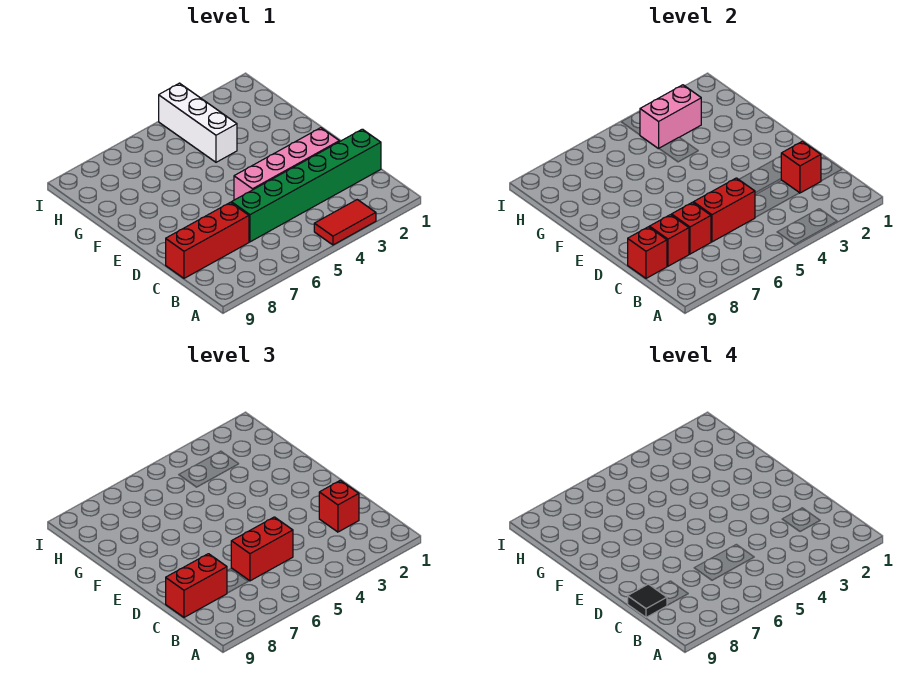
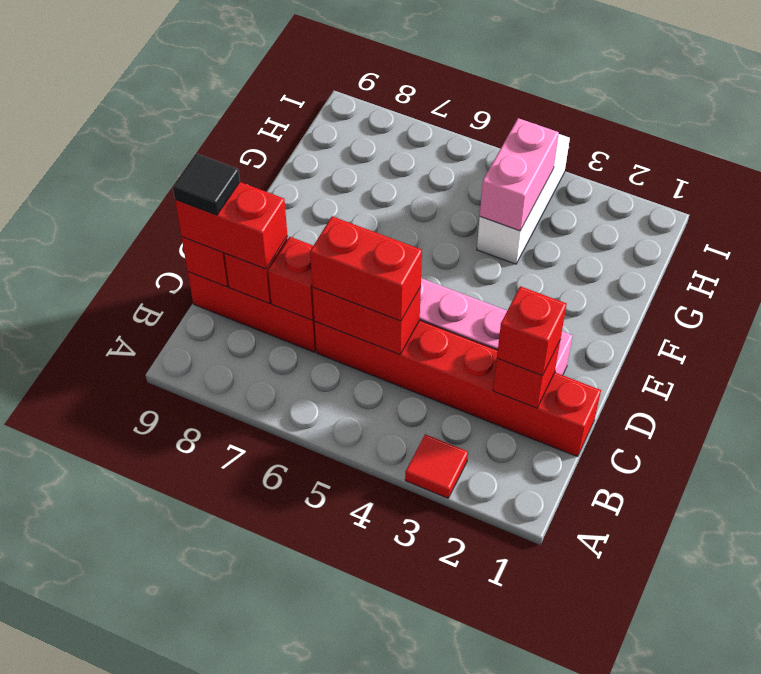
red tile A3:A4 level 1 -> red tile A3 level 1
green brick C1:C6 level 1 -> red brick C1:C6 level 1
pink brick H3:H4 level 2 -> pink brick G4:H4 level 2

